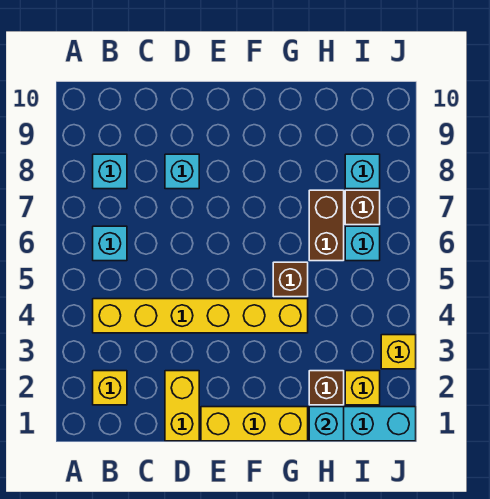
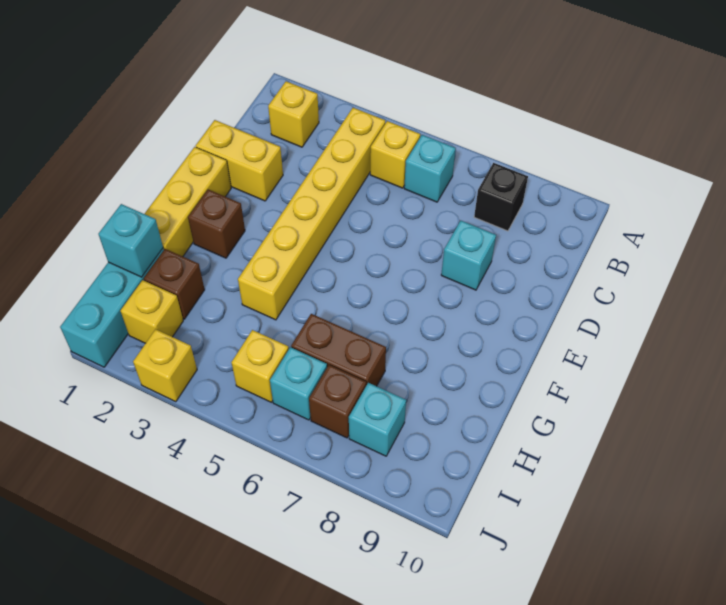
none -> yellow brick B5 level 1
cyan brick B8 level 1 -> black brick B8 level 1
brown brick G5 level 1 -> brown brick F2 level 1
none -> yellow brick I5 level 1

